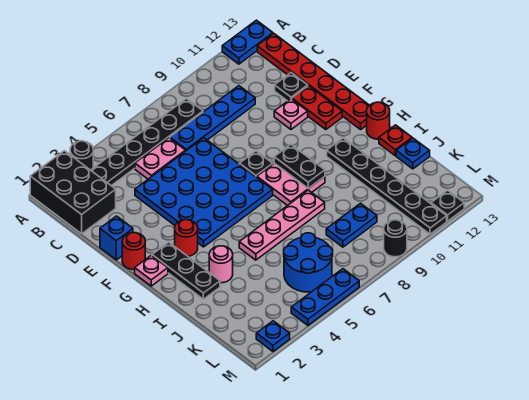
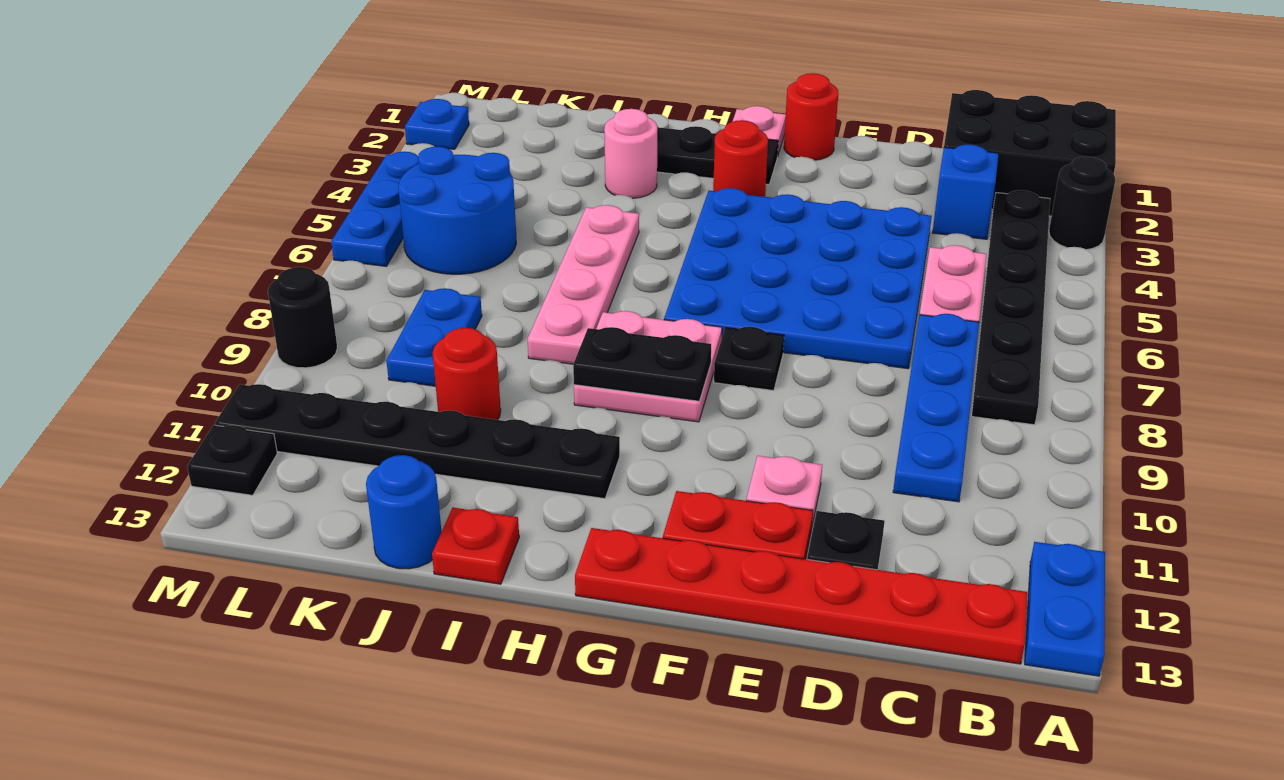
blue brick E1 level 1 -> blue brick C3 level 1
red round brick H13 level 1 -> red round brick J10 level 1
blue plate J13 level 1 -> blue round brick J13 level 1

